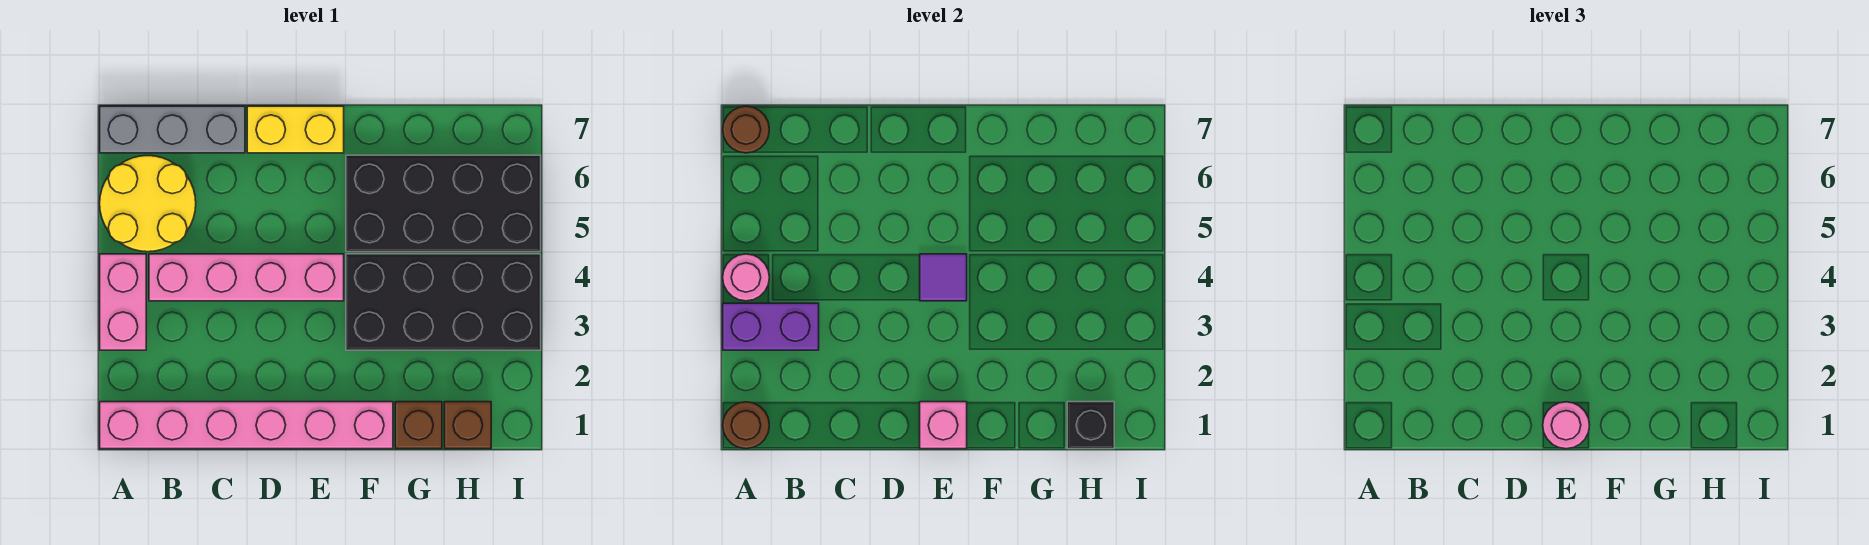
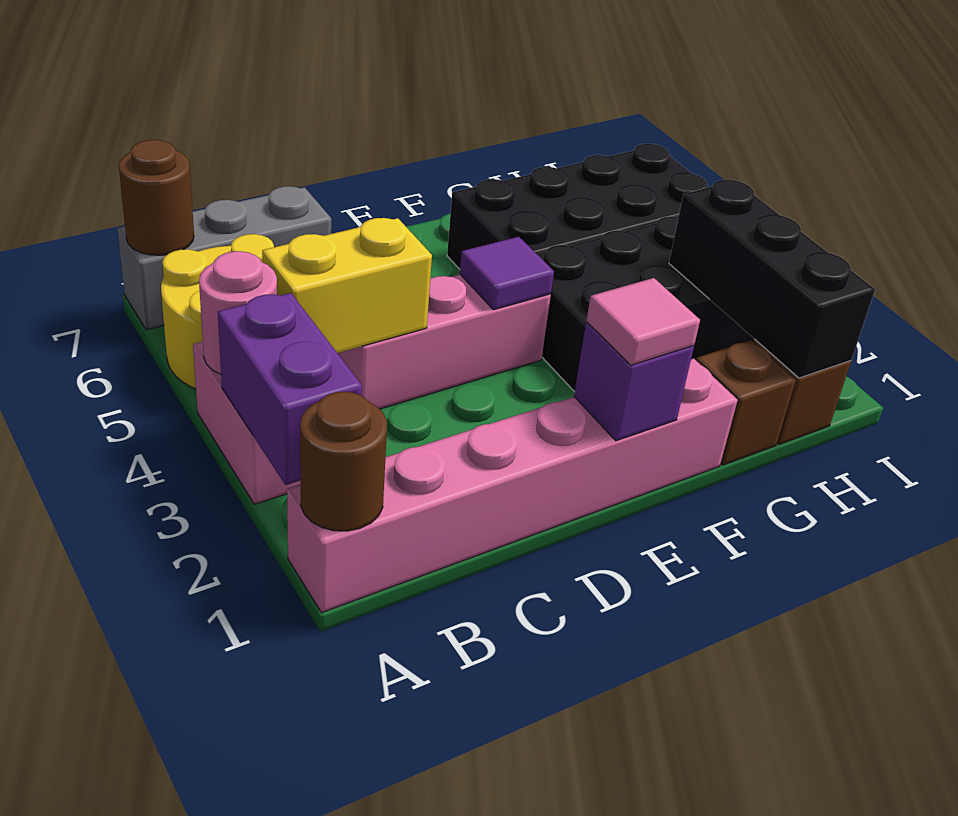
purple brick A3:B3 level 2 -> purple brick A2:A3 level 2
pink brick B4:E4 level 1 -> pink brick C4:E4 level 1
yellow brick D7:E7 level 1 -> yellow brick B4:C4 level 2
pink brick E1 level 2 -> purple brick E1 level 2
pink round brick E1 level 3 -> pink tile E1 level 3
black brick H1 level 2 -> black brick H1:H3 level 2

